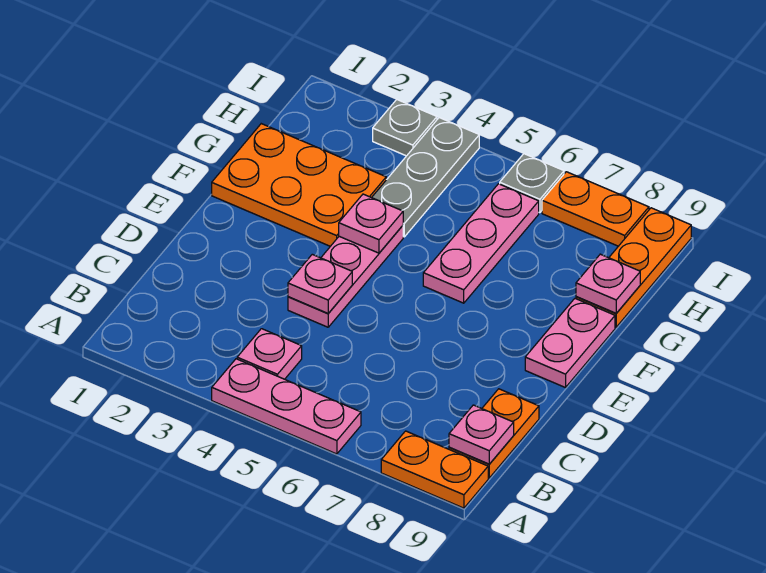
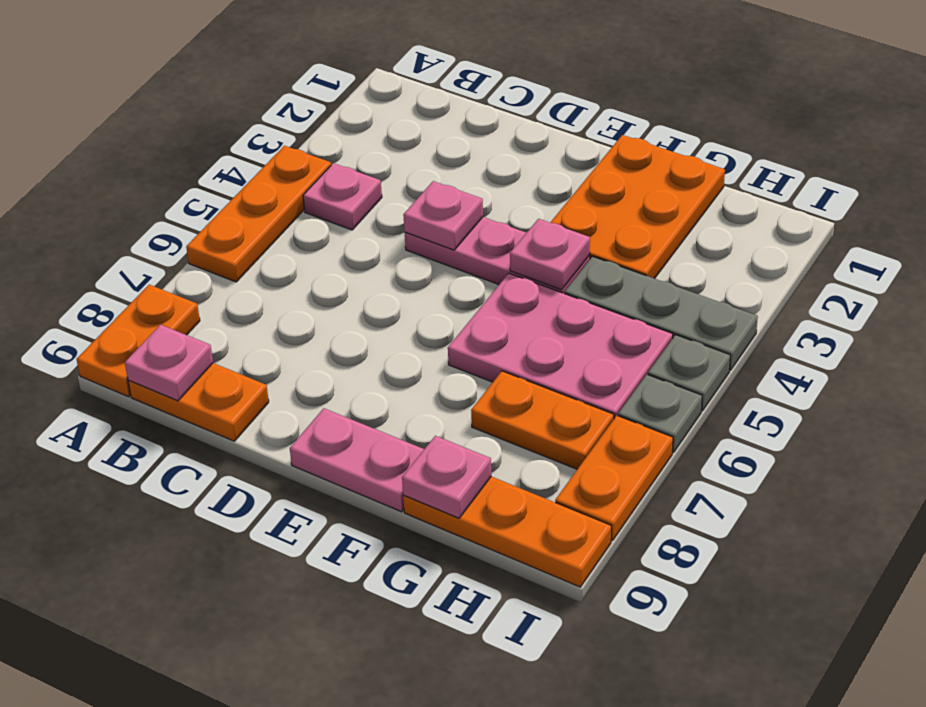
pink plate A4:A6 level 1 -> orange plate A4:A6 level 1
pink plate F6:H6 level 1 -> pink plate F5:H6 level 1
none -> orange plate G7:H7 level 1
grey plate I3 level 1 -> grey plate I5 level 1

